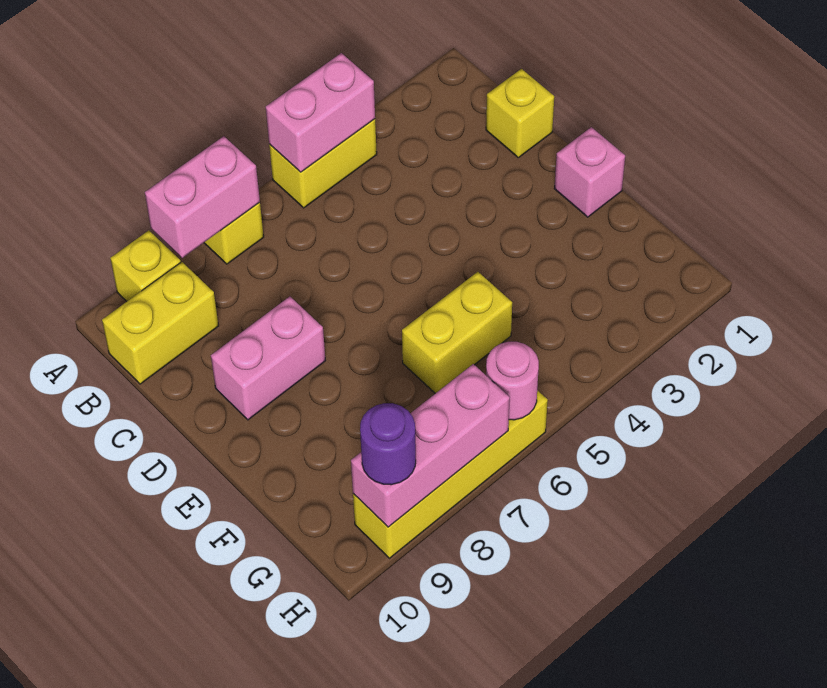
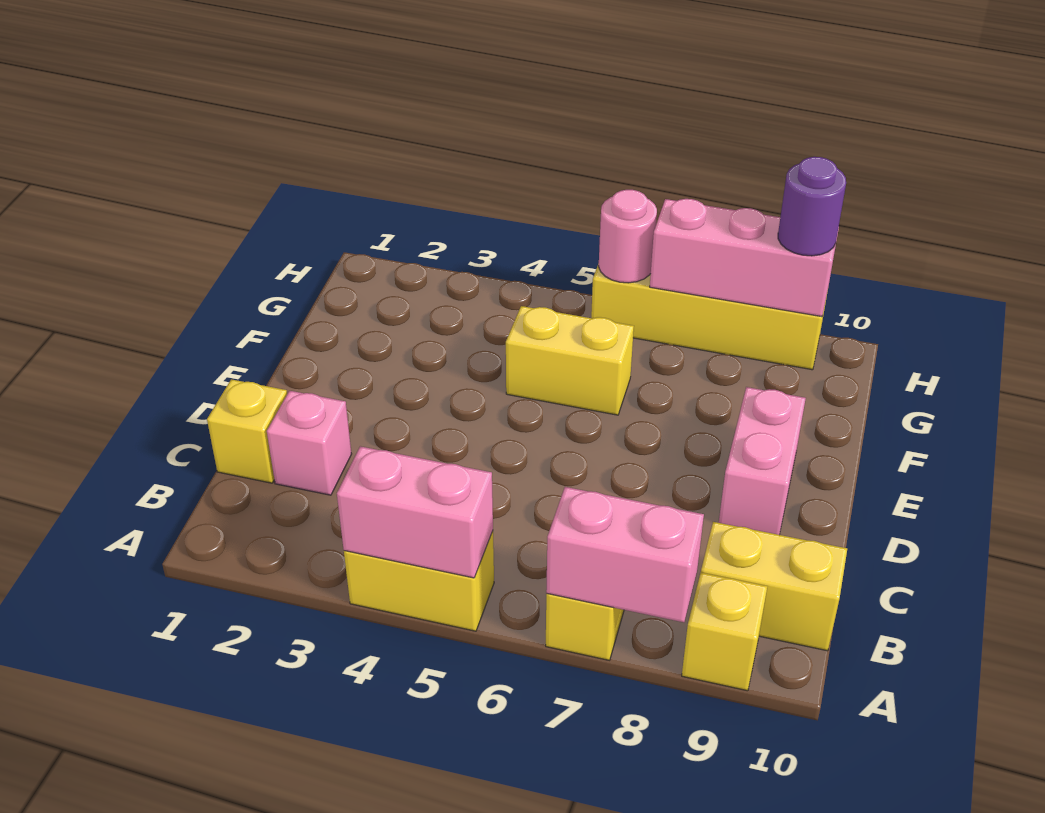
pink brick D8:D9 level 1 -> pink brick D9:E9 level 1
pink brick E1 level 1 -> pink brick C2 level 1

